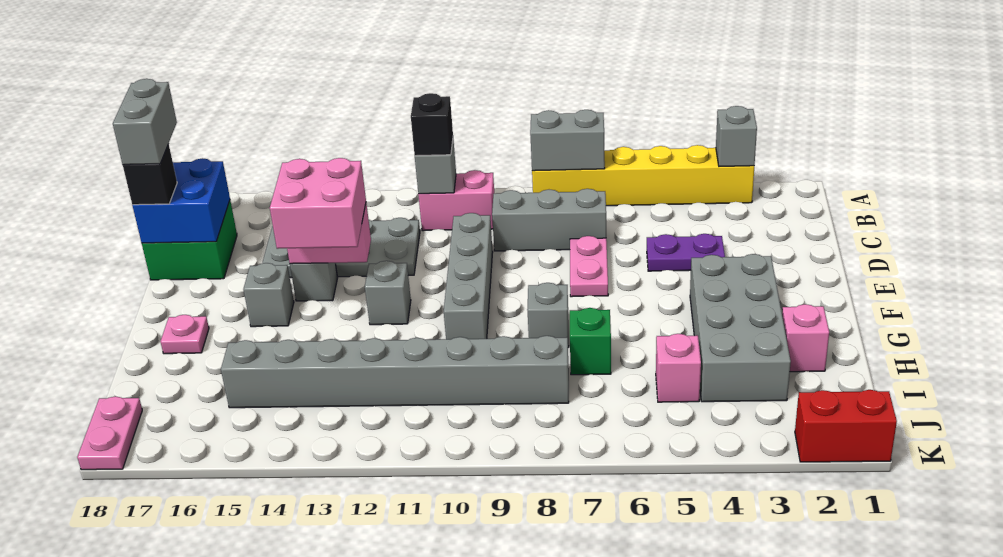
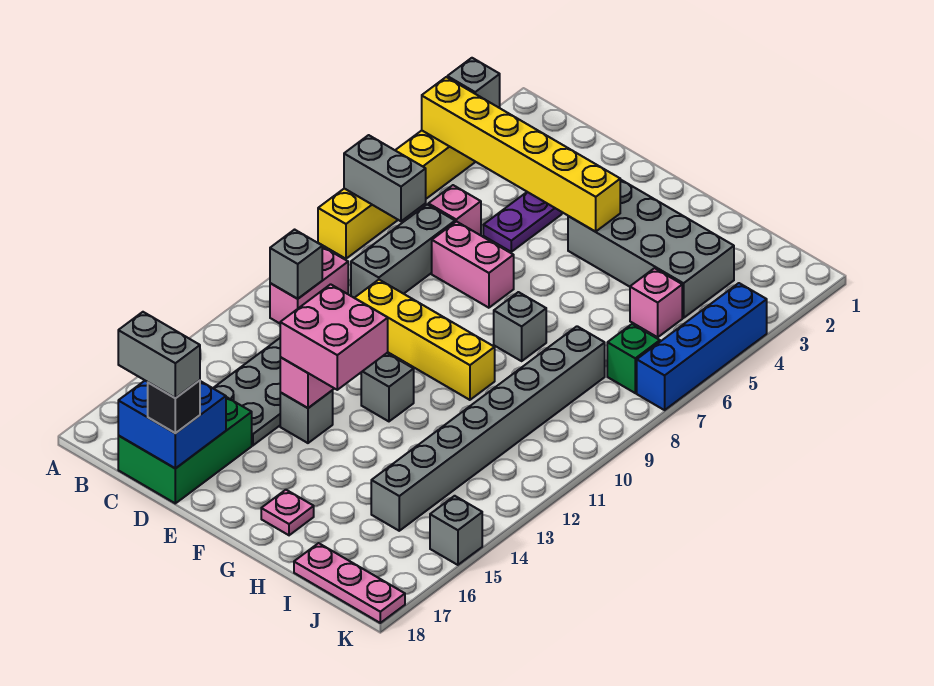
none -> yellow brick A4:F4 level 2
grey brick A7:A8 level 2 -> grey brick A7:B7 level 2
black brick B11 level 3 -> none
green brick C17:D18 level 1 -> green brick C16:D18 level 1
pink plate D7:E7 level 1 -> pink brick D7:E7 level 1
grey brick D10:G10 level 1 -> yellow brick D10:G10 level 1
grey brick F15 level 1 -> grey brick K15 level 1
pink brick H2 level 1 -> pink brick C6 level 1
green brick H7 level 1 -> green brick J7 level 1
pink plate J18:K18 level 1 -> pink plate I18:K18 level 1
red brick K1:K2 level 1 -> none
none -> blue brick K4:K7 level 1

